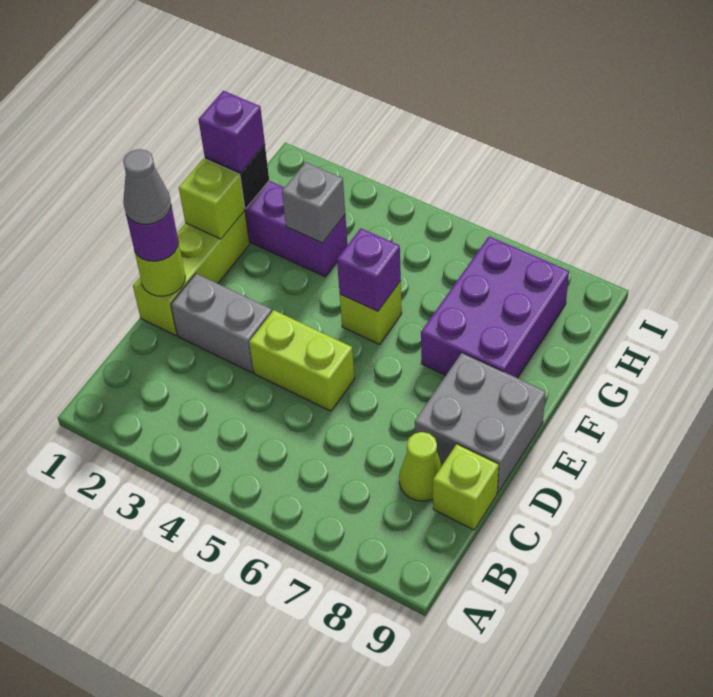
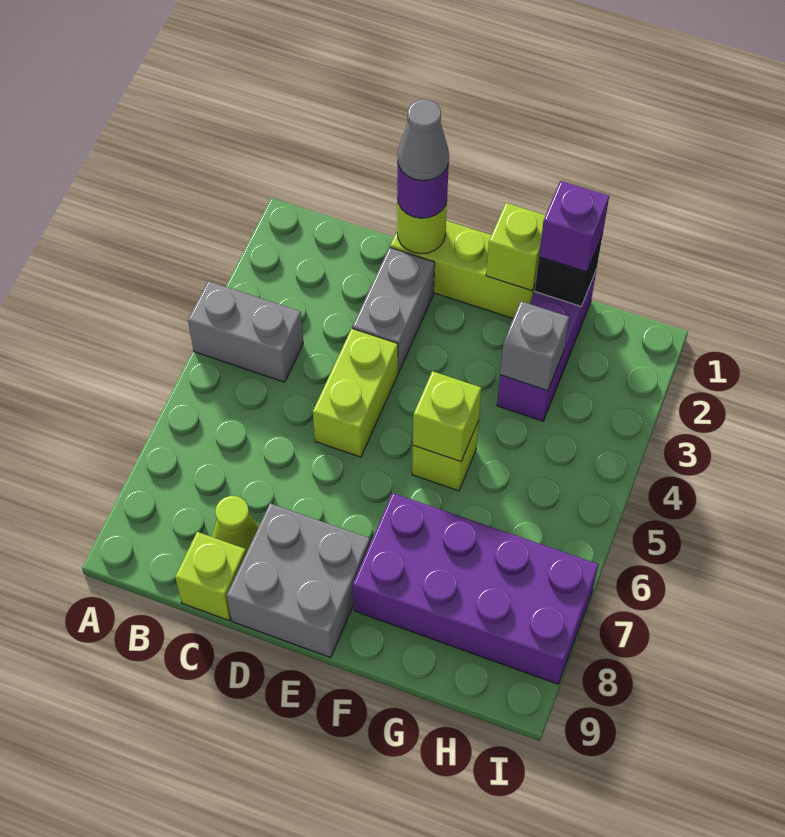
none -> grey brick A4:B4 level 1
purple brick F5 level 2 -> lime brick F5 level 2
purple brick F7:H8 level 1 -> purple brick F7:I8 level 1

